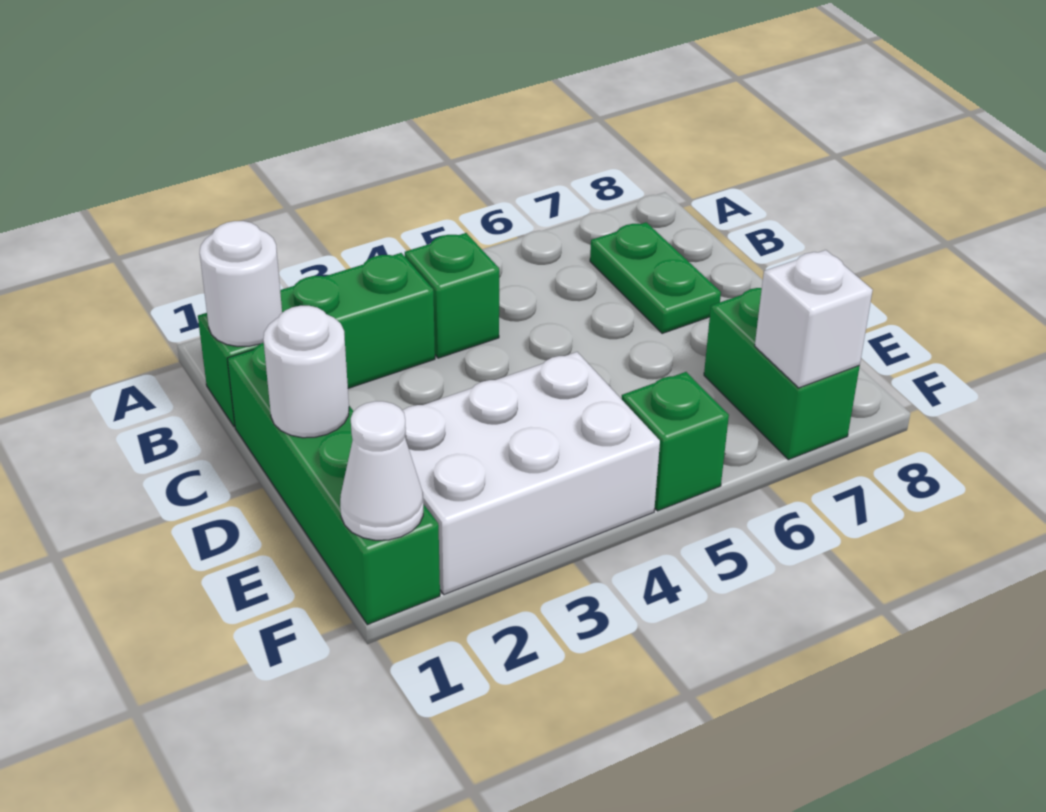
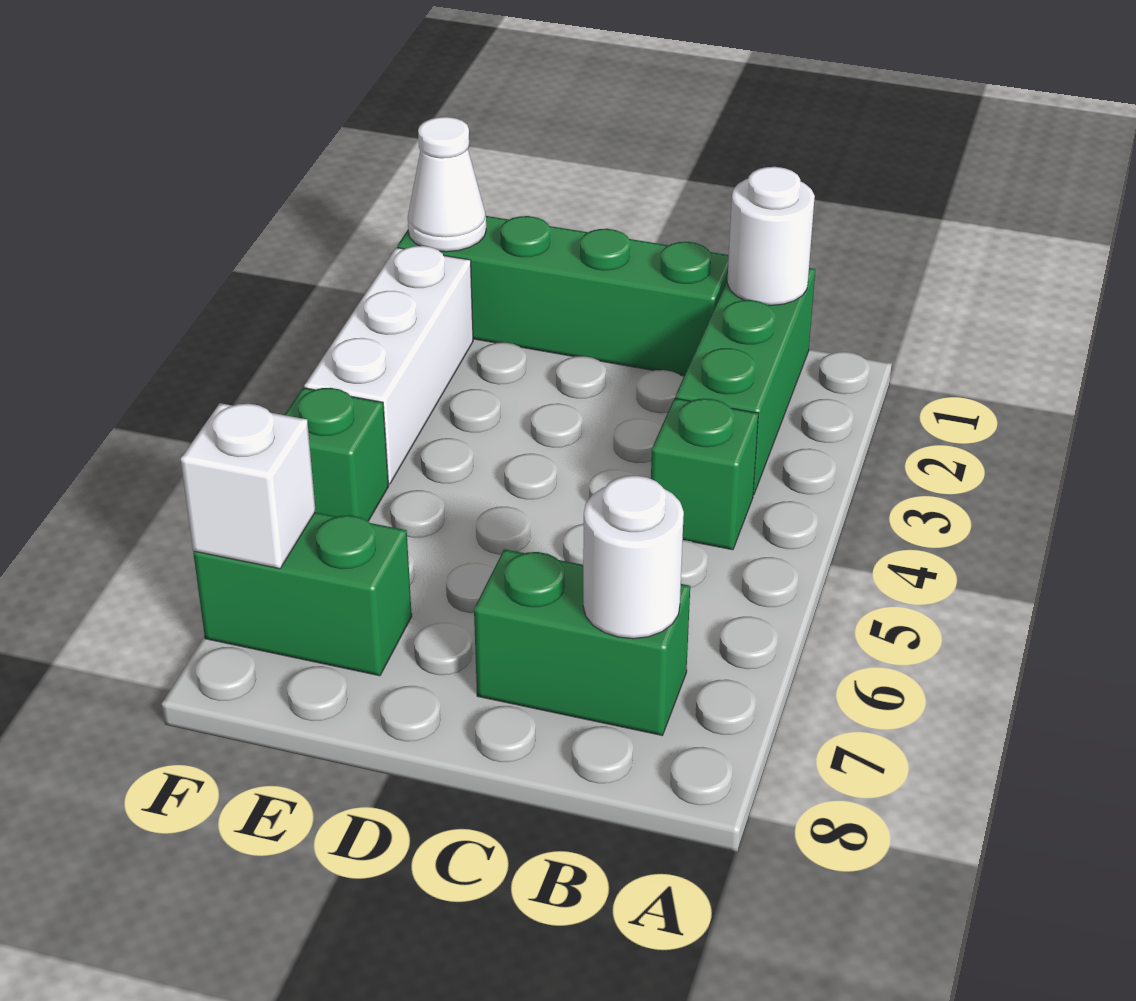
green plate B7:C7 level 1 -> green brick B7:C7 level 1
white round brick D1 level 2 -> white round brick B7 level 2
white brick E2:F4 level 1 -> white brick F2:F4 level 1

